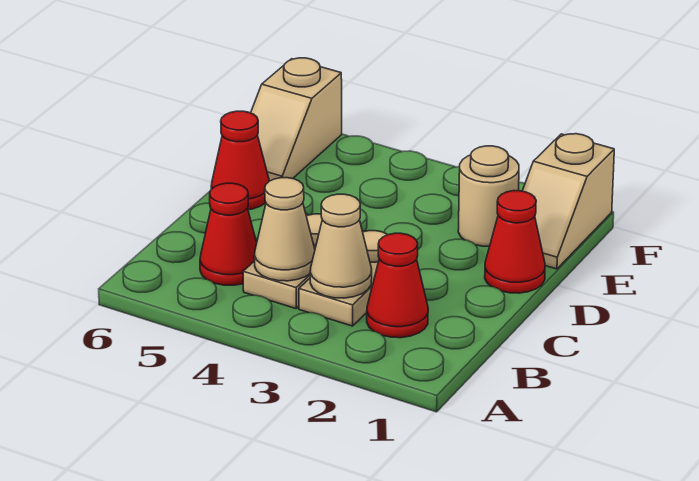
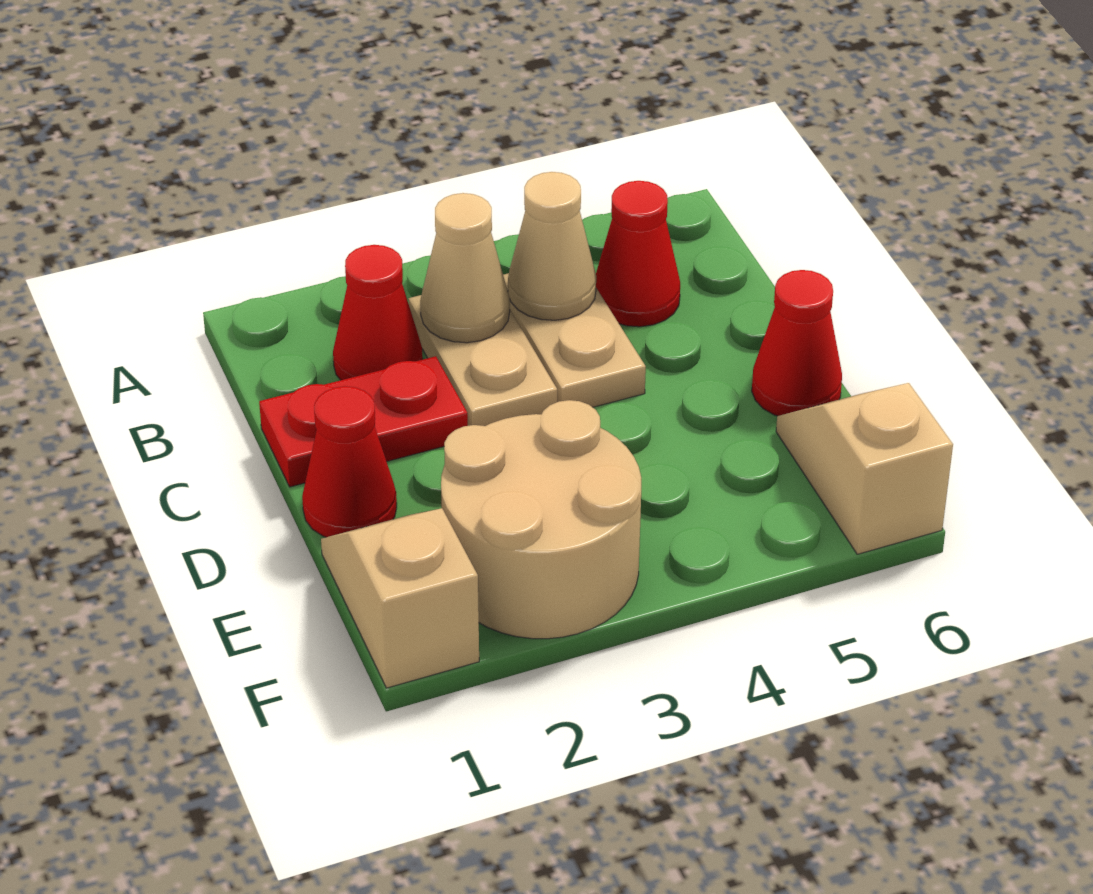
none -> red plate C1:C2 level 1
tan round brick E2 level 1 -> tan round brick E2:F3 level 1

